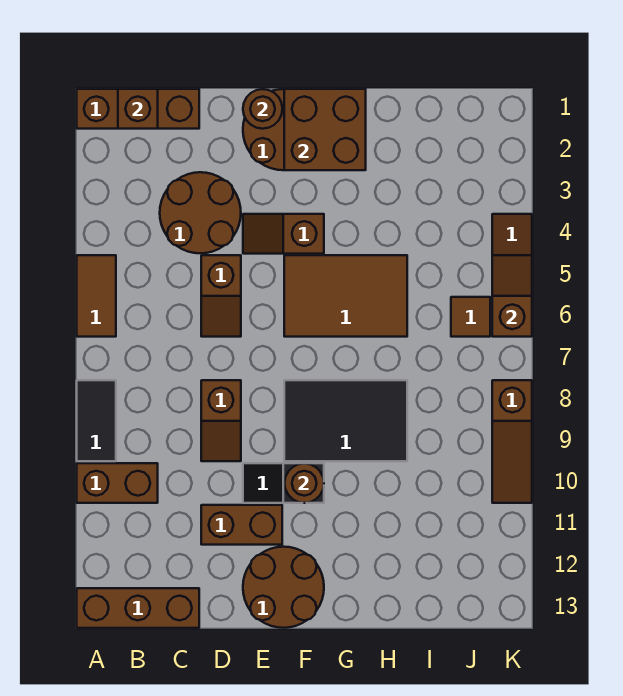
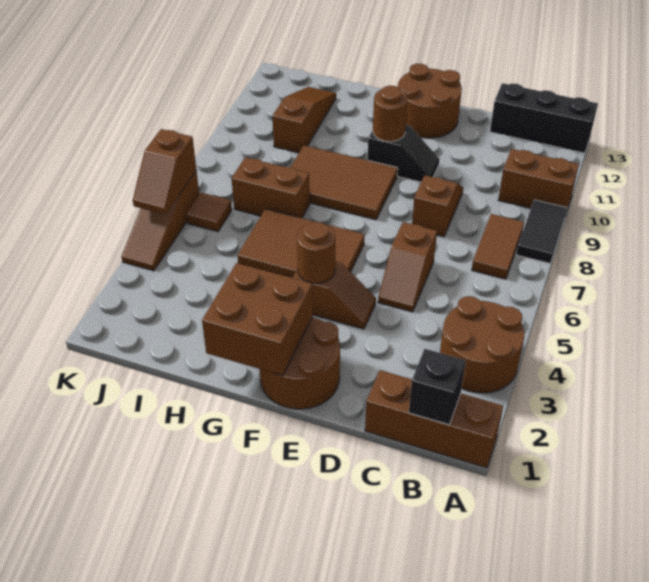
brown tile A5:A6 level 1 -> brown tile B7:B8 level 1
brown brick A13:C13 level 1 -> black brick A13:C13 level 1
brown brick B1 level 2 -> black brick B1 level 2
brown round brick C3:D4 level 1 -> brown round brick A3:B4 level 1
brown slope D5:D6 level 1 top 5 -> brown slope D5:D6 level 1 top 6
brown brick D11:E11 level 1 -> brown brick H7:I7 level 1
brown round brick E1 level 2 -> brown round brick F4 level 2
black tile F8:H9 level 1 -> brown tile F8:H9 level 1
brown slope K8:K10 level 1 top 8 -> brown slope I10:I12 level 1 top 10

